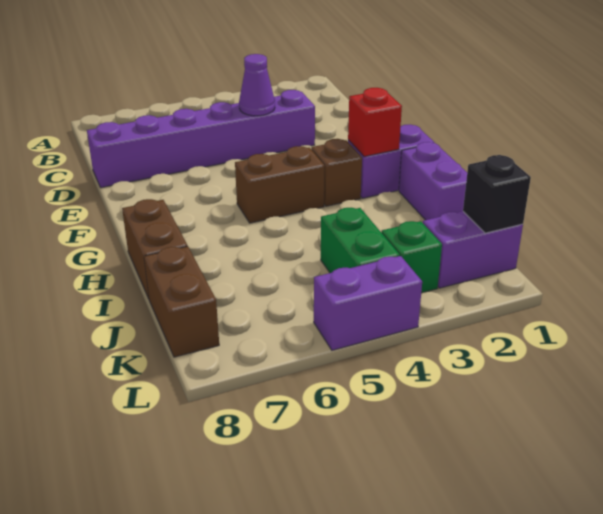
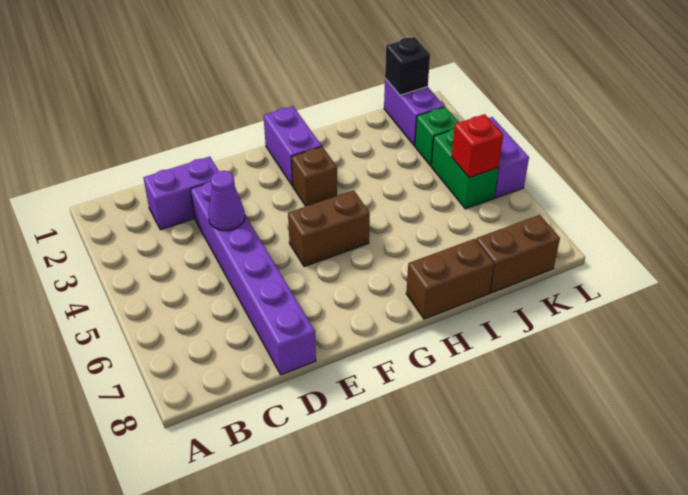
red brick G2 level 2 -> red brick K5 level 2
brown brick G4:G5 level 1 -> brown brick F5:G5 level 1
purple brick H1:I1 level 1 -> purple brick C2:D2 level 1
green brick J4:K4 level 1 -> green brick K4:K5 level 1

